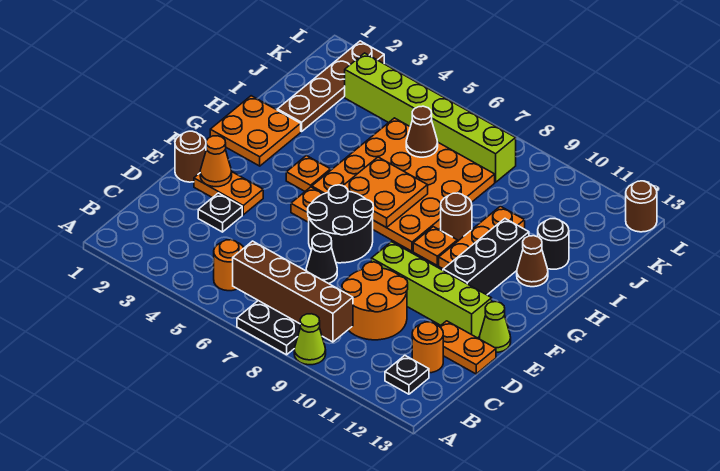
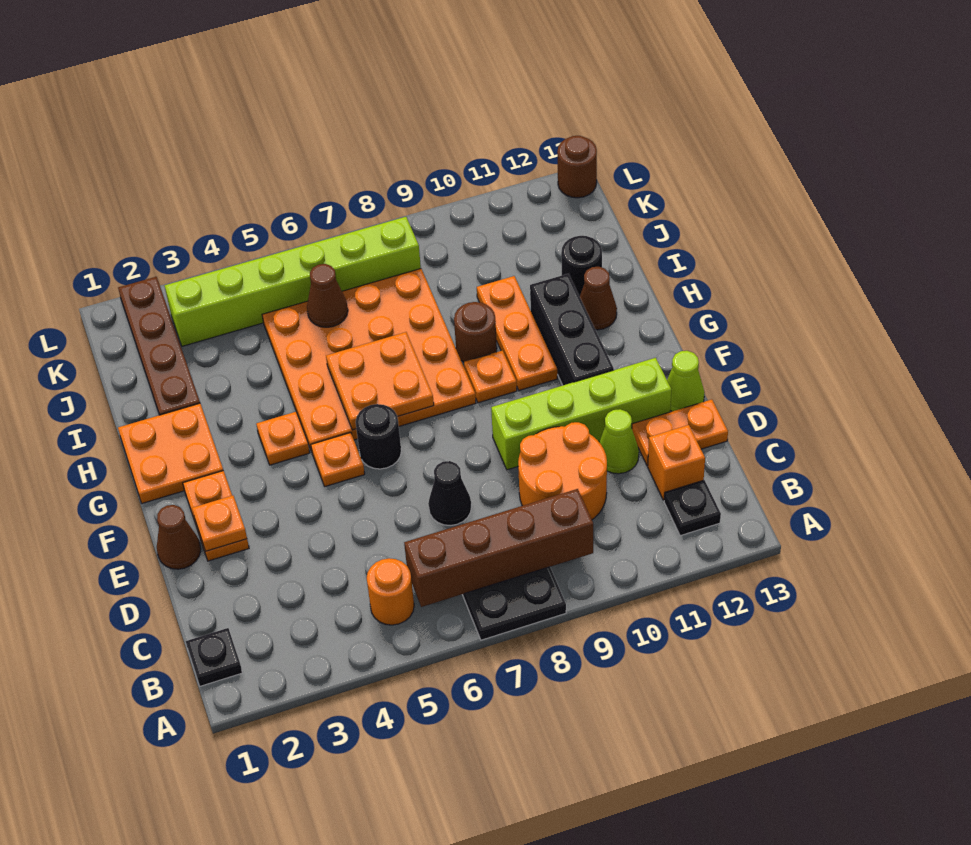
lime cone A9 level 1 -> lime cone D11 level 1
orange round brick C12 level 1 -> orange brick C12 level 1
black plate D3 level 1 -> black plate B1 level 1
brown round brick E1 level 1 -> brown cone E1 level 1
orange plate E2:E3 level 1 -> orange plate E2:F2 level 1
orange cone E2 level 2 -> orange plate E2 level 2
black round brick E6:F7 level 1 -> black round brick F6 level 1

